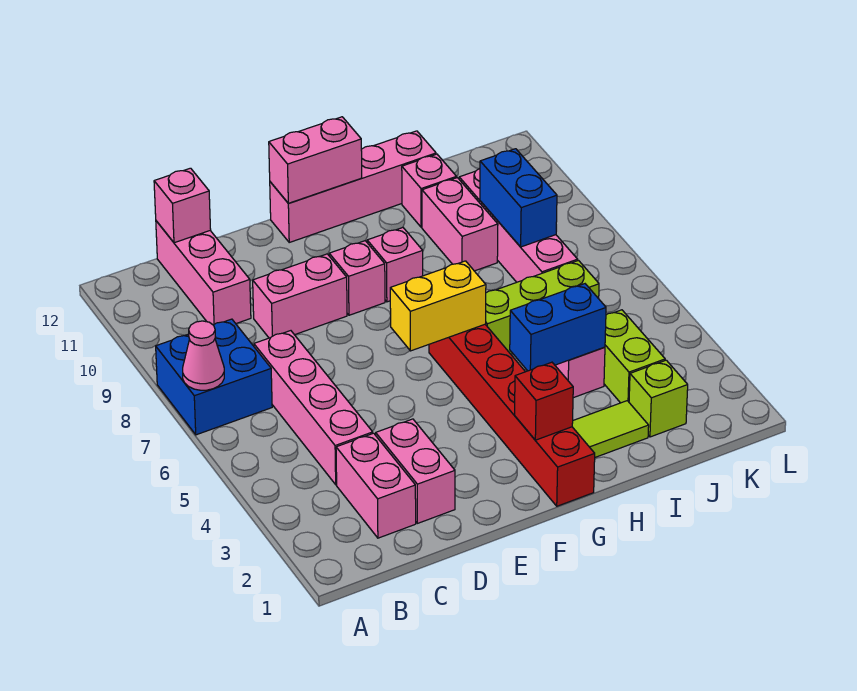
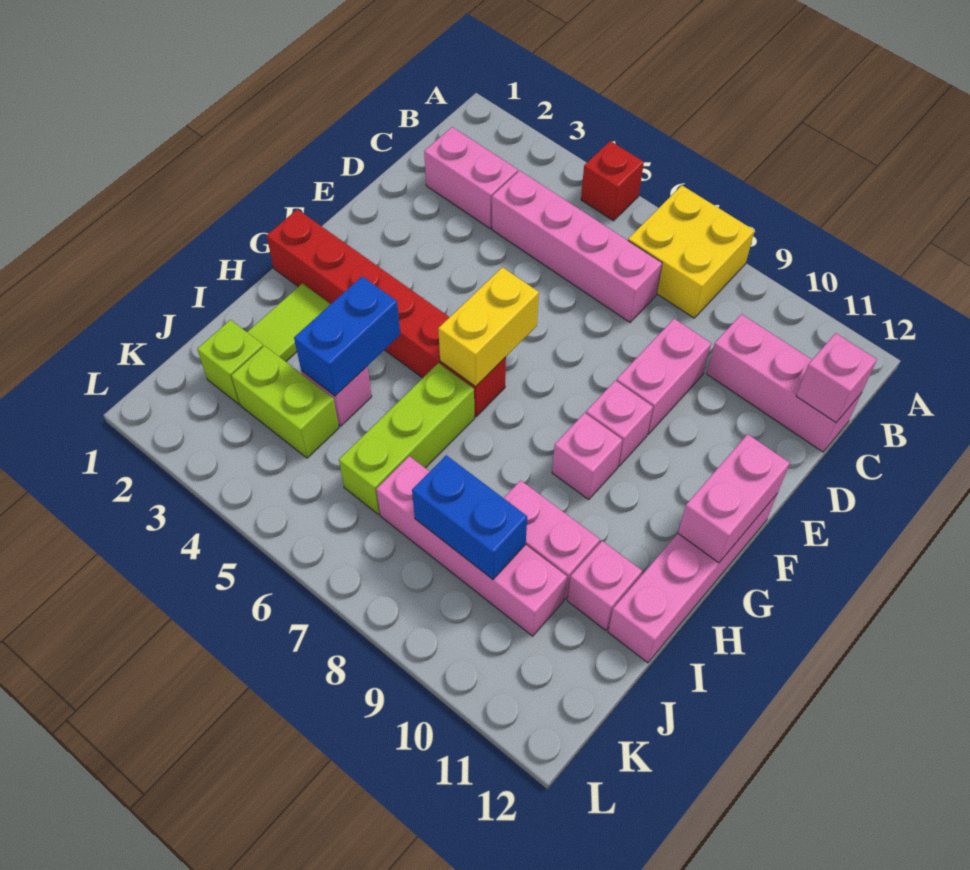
blue brick A7:B8 level 1 -> yellow brick A7:B8 level 1
pink cone A7 level 2 -> none
pink brick D2:D3 level 1 -> none
red brick G2 level 2 -> red brick A5 level 1

